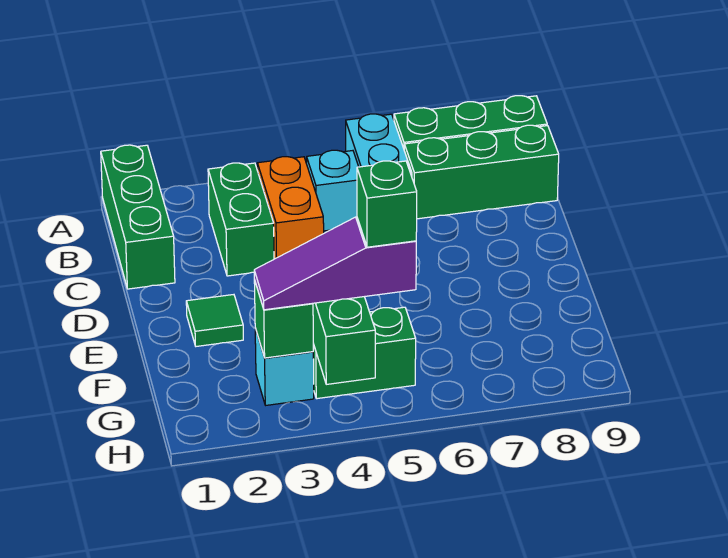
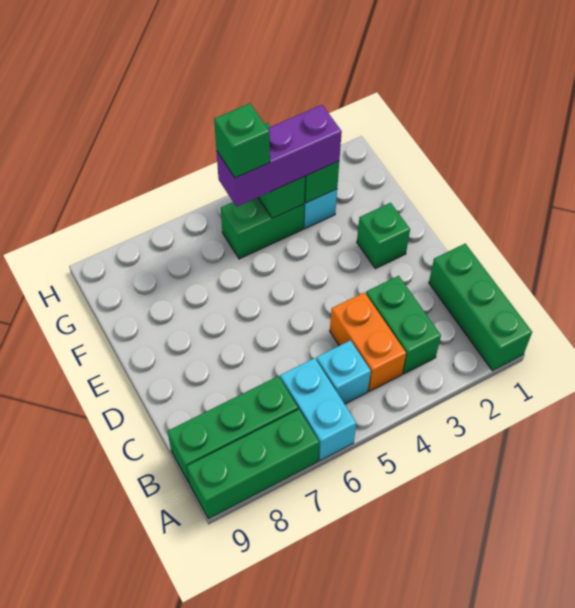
green tile E2 level 1 -> green brick E2 level 1
purple slope G3:G5 level 3 top 5 -> purple brick G3:G5 level 3

